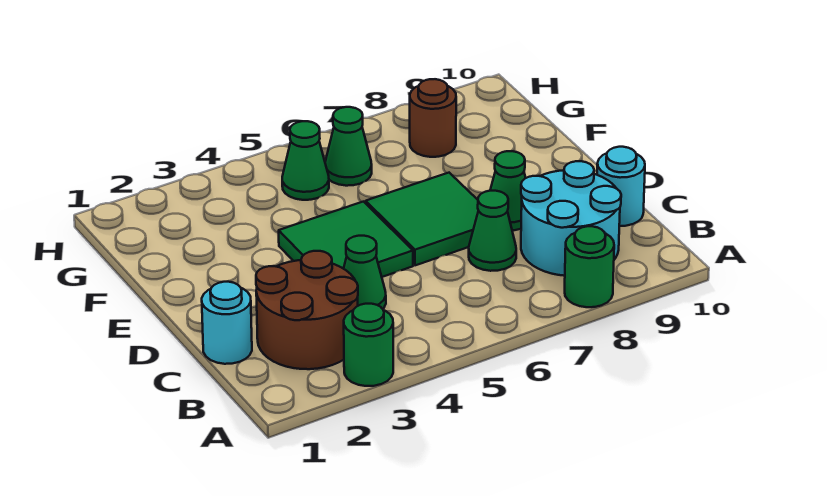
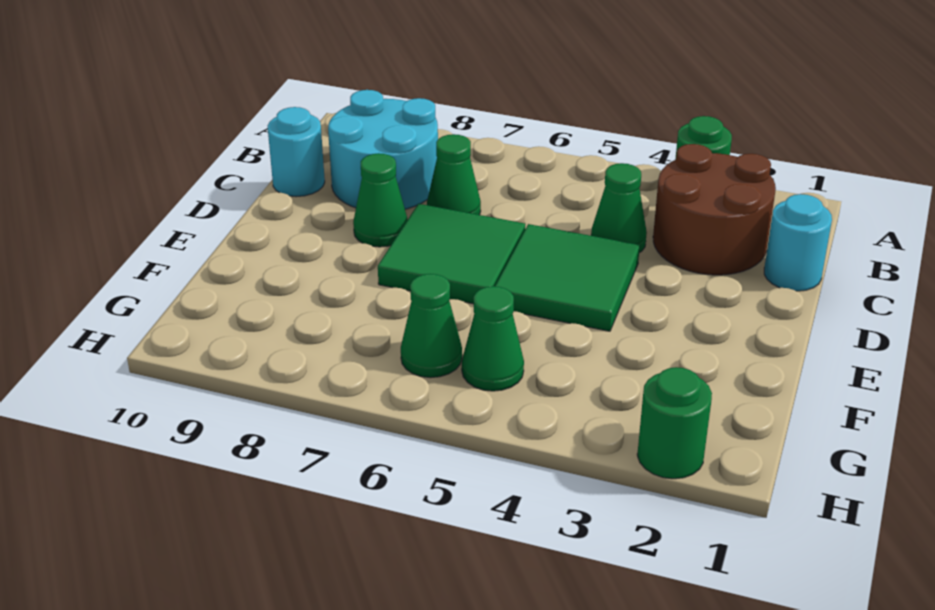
green round brick A8 level 1 -> green round brick H2 level 1
brown round brick G8 level 1 -> none

